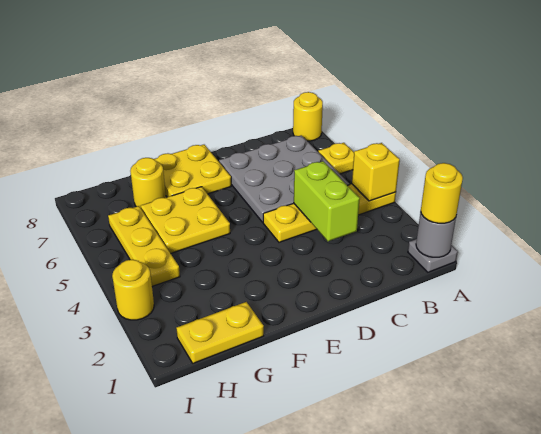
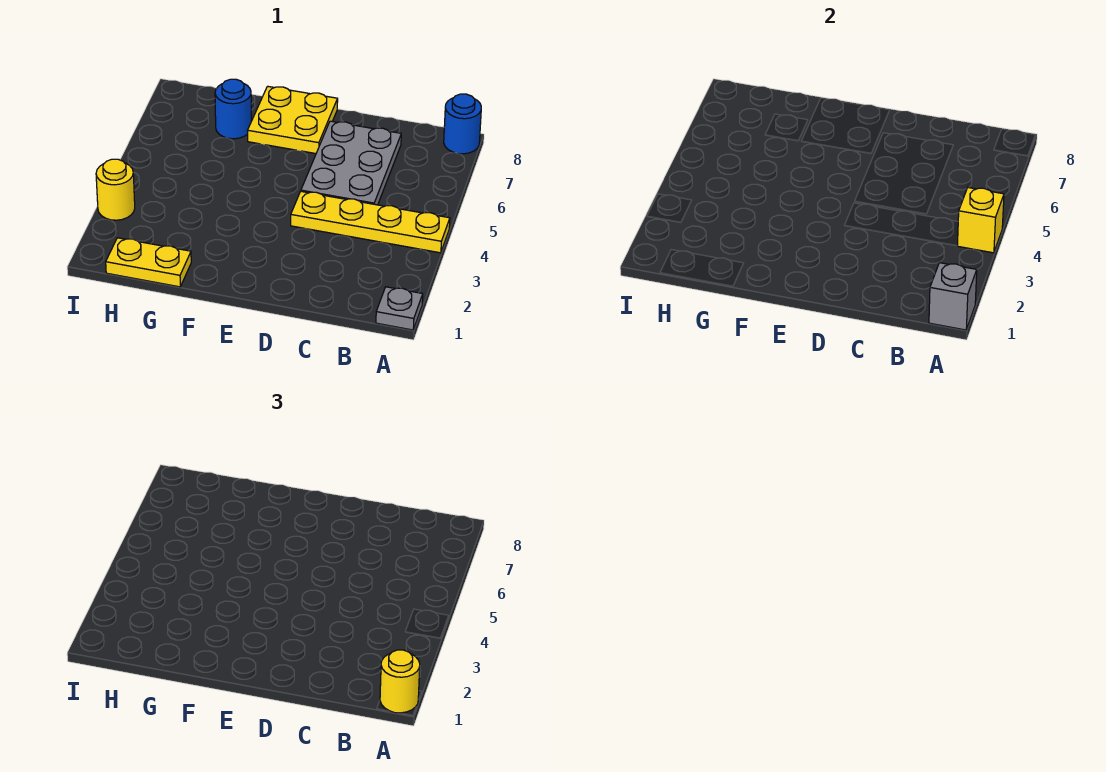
grey round brick A1 level 2 -> grey brick A1 level 2
yellow plate A6 level 1 -> none
yellow round brick A8 level 1 -> blue round brick A8 level 1
grey plate B5:D7 level 1 -> grey plate C5:D7 level 1
lime brick C3:C4 level 2 -> none
yellow plate F5:G6 level 1 -> none
yellow round brick G7 level 1 -> blue round brick G7 level 1
yellow plate H4:H6 level 1 -> none

